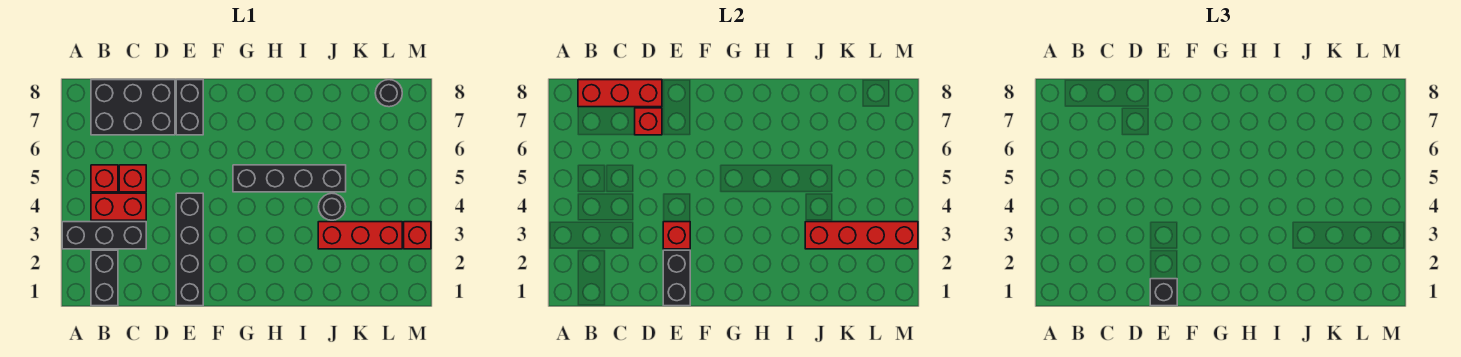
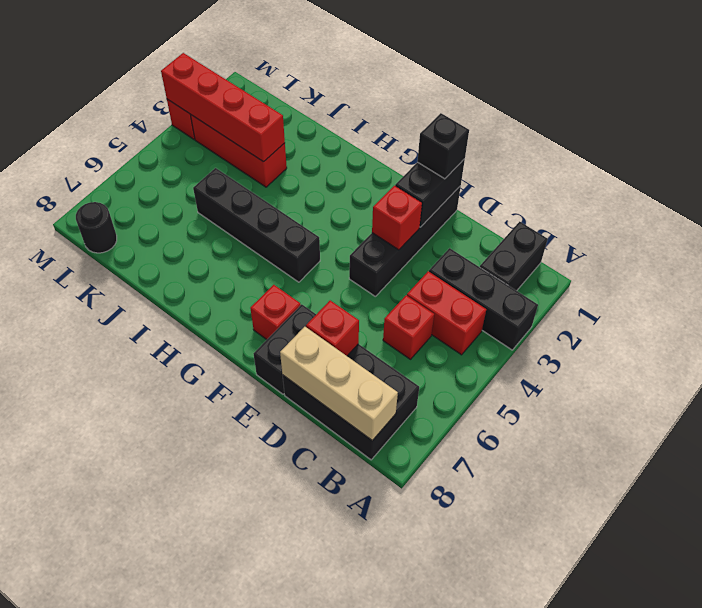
red brick B5 level 1 -> red brick F7 level 1
red brick B8:D8 level 2 -> tan brick B8:D8 level 2
black round brick J4 level 1 -> none

